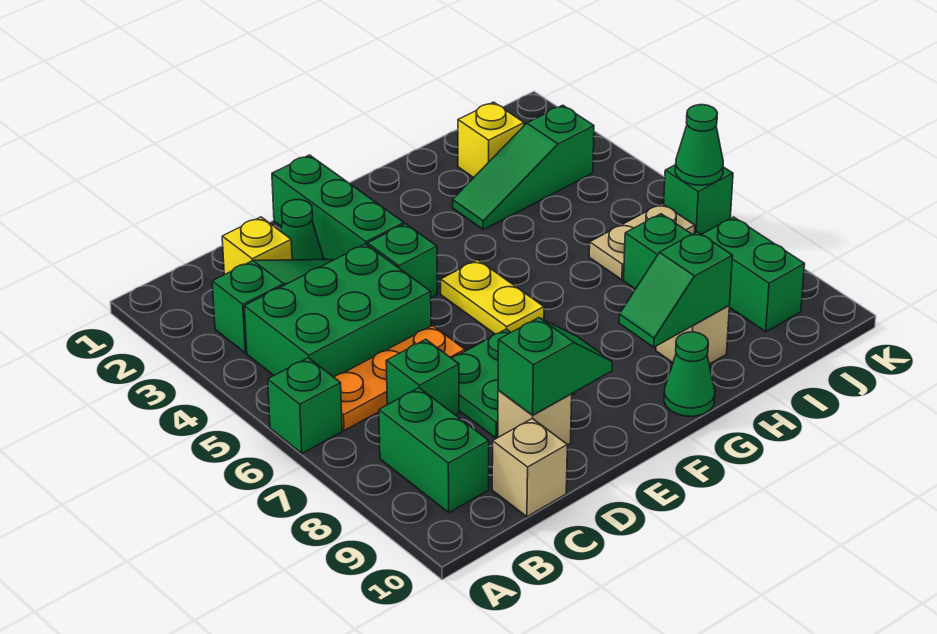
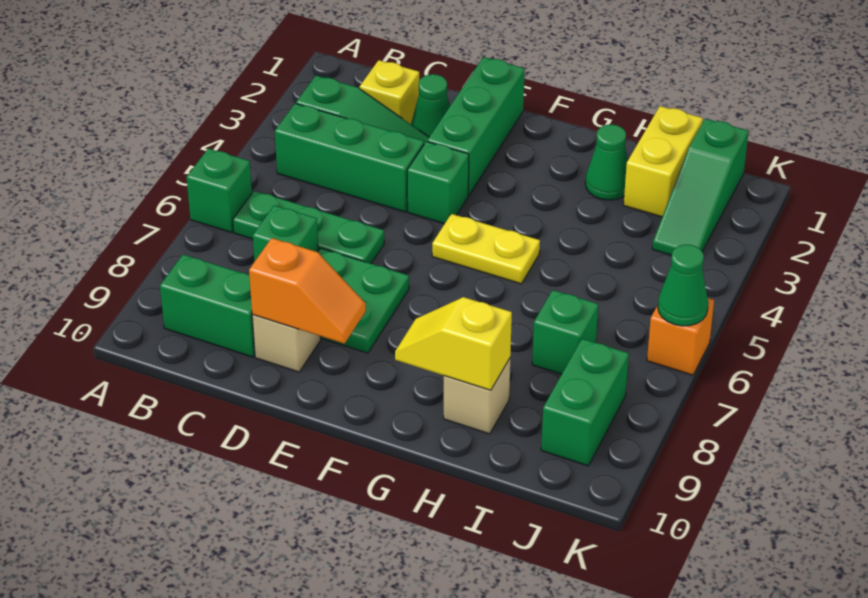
green brick B4:D5 level 1 -> green brick B4:D4 level 1
orange plate B6:D6 level 1 -> green plate B6:D6 level 1
green brick B8:B9 level 1 -> green brick B9:C9 level 1
tan brick C10 level 1 -> none
green slope D9:E9 level 2 top D -> orange slope D9:E9 level 2 top D
yellow plate F5:F6 level 1 -> yellow plate F5:G5 level 1
green slope G9:H9 level 2 top H -> yellow slope G9:H9 level 2 top H
green cone G10 level 1 -> green cone H2 level 1
green slope H3:J3 level 1 top J -> green slope J1:J3 level 1 top 1
yellow brick I2 level 1 -> yellow brick I1:I2 level 1
tan plate I6:J6 level 1 -> none
green brick K6 level 1 -> orange brick K6 level 1

